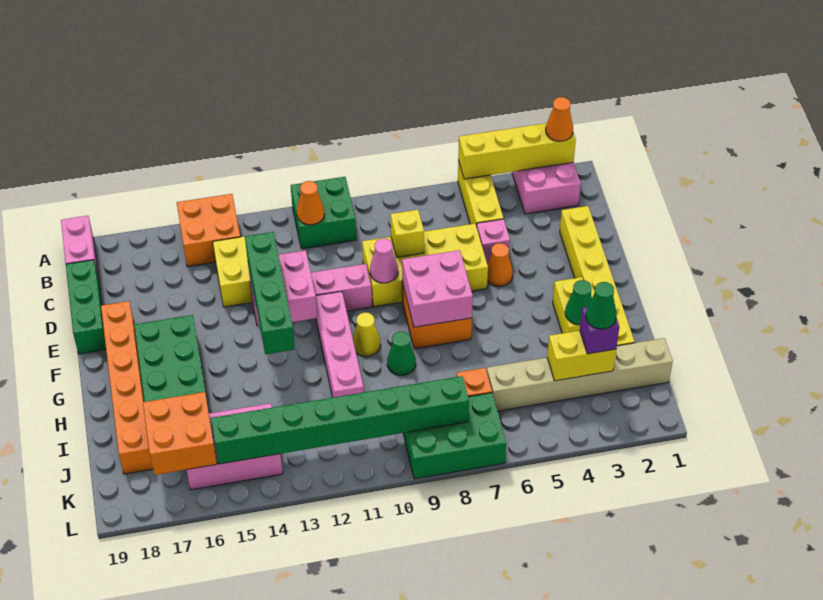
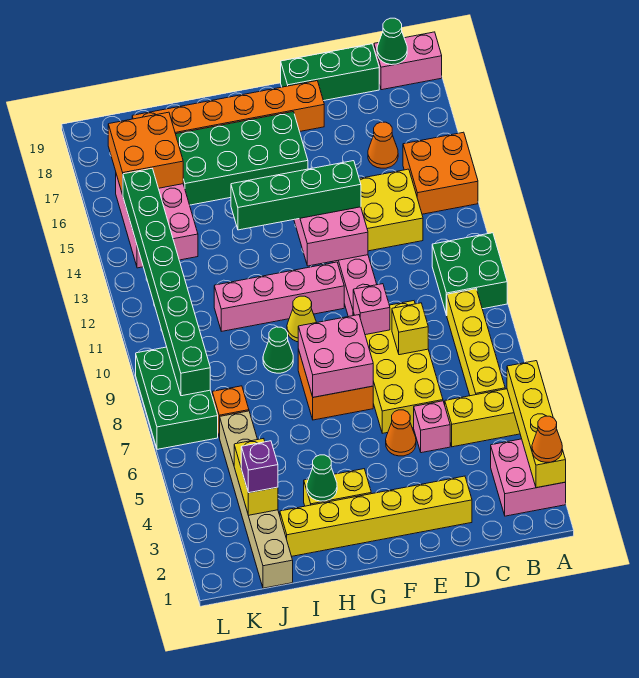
none -> yellow brick B6:B9 level 1
orange cone B11 level 2 -> orange cone C16 level 1
pink cone E9 level 2 -> pink brick E9 level 2
green cone J3 level 4 -> green cone B19 level 2

